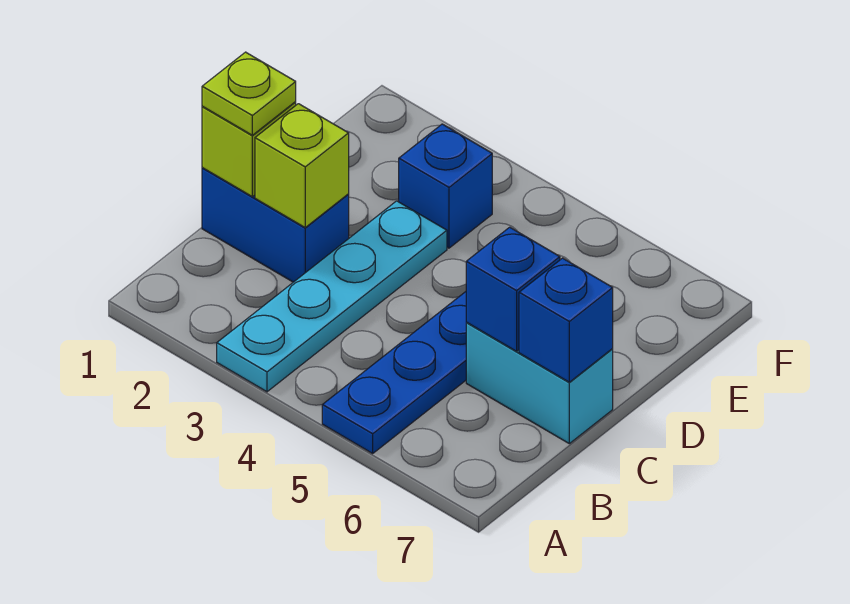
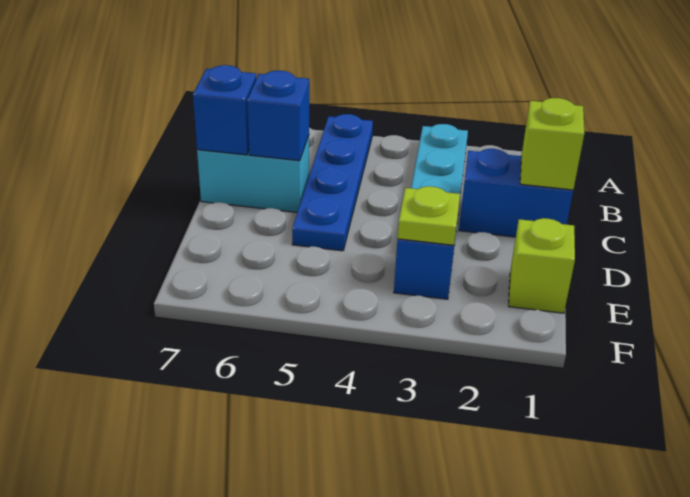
lime plate C1 level 3 -> lime plate E3 level 2
lime brick C2 level 2 -> lime brick E1 level 1

